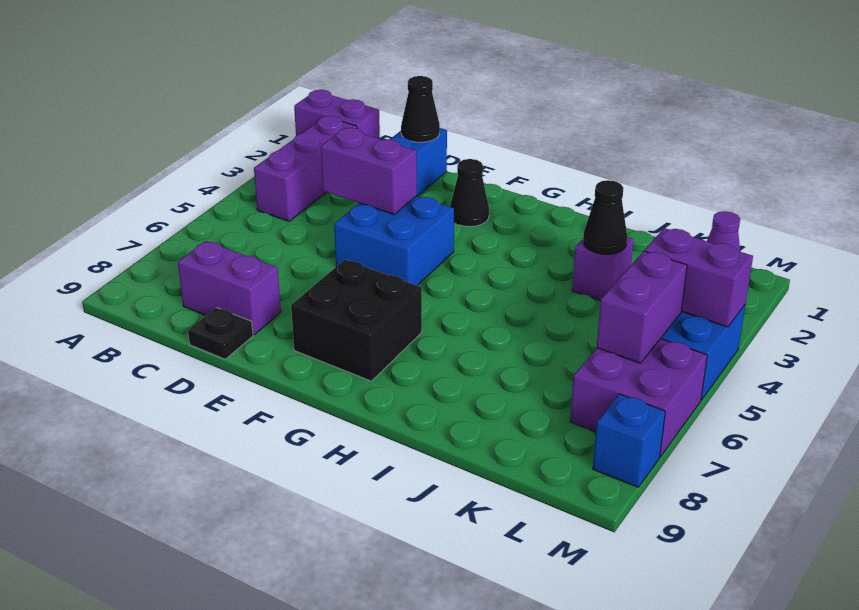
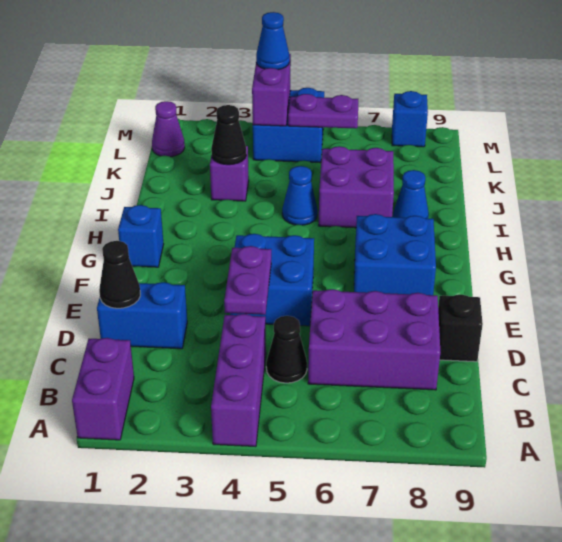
purple brick B2:B4 level 1 -> purple brick A4:C4 level 1
purple brick C8:D8 level 1 -> purple brick C6:D8 level 1
purple brick D4:E4 level 2 -> purple plate D4:E4 level 2
black plate D9 level 1 -> black brick D9 level 1
black cone F2 level 1 -> black cone C5 level 1
black brick F7:G8 level 1 -> blue brick F7:G8 level 1
none -> blue brick G1 level 1
none -> blue cone I5 level 1
none -> blue cone I8 level 1
purple brick L5:L6 level 2 -> purple plate L5:L6 level 2
purple brick L6:M7 level 1 -> purple brick I6:J7 level 1
none -> blue cone M4 level 3

